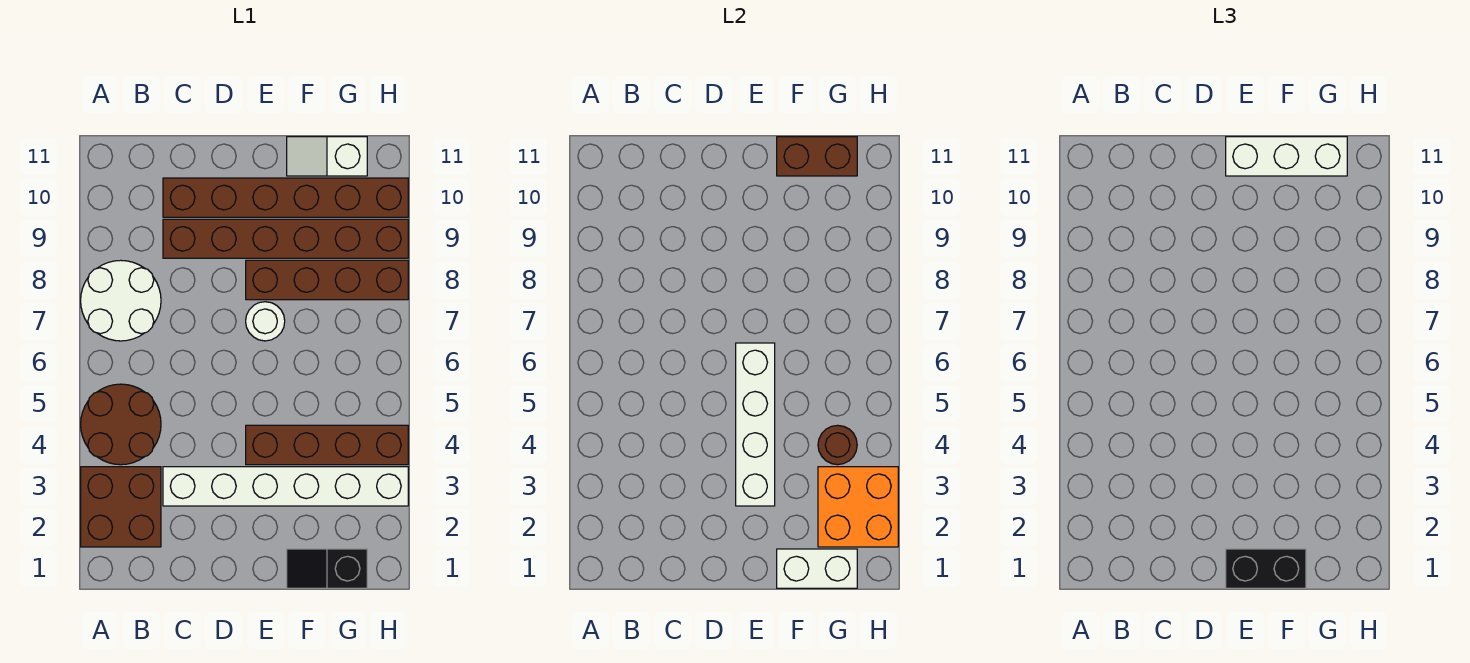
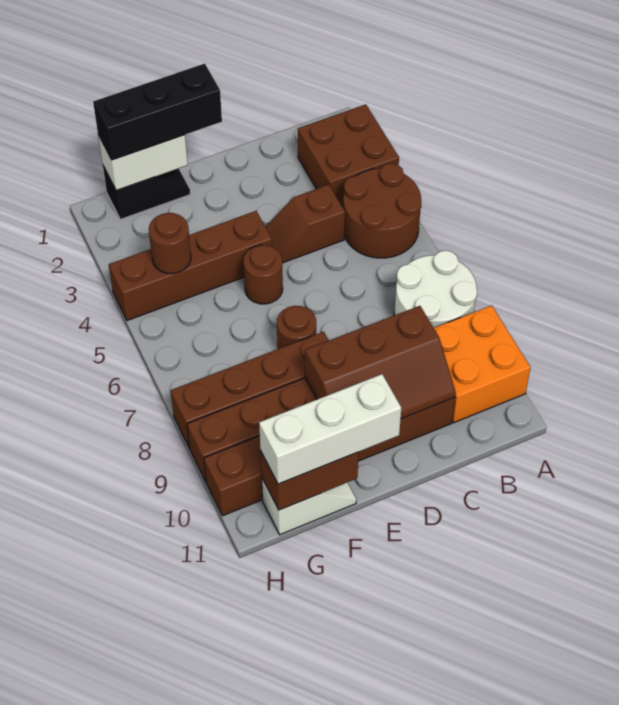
white brick C3:H3 level 1 -> none
none -> brown slope C4:D4 level 1 top C
none -> brown slope C9:E10 level 2 top 9
black brick E1:F1 level 3 -> black brick E1:G1 level 3
white brick E3:E6 level 2 -> none
none -> brown round brick E5 level 1
white round brick E7 level 1 -> brown round brick E7 level 1
orange brick G2:H3 level 2 -> orange brick A9:B10 level 1

